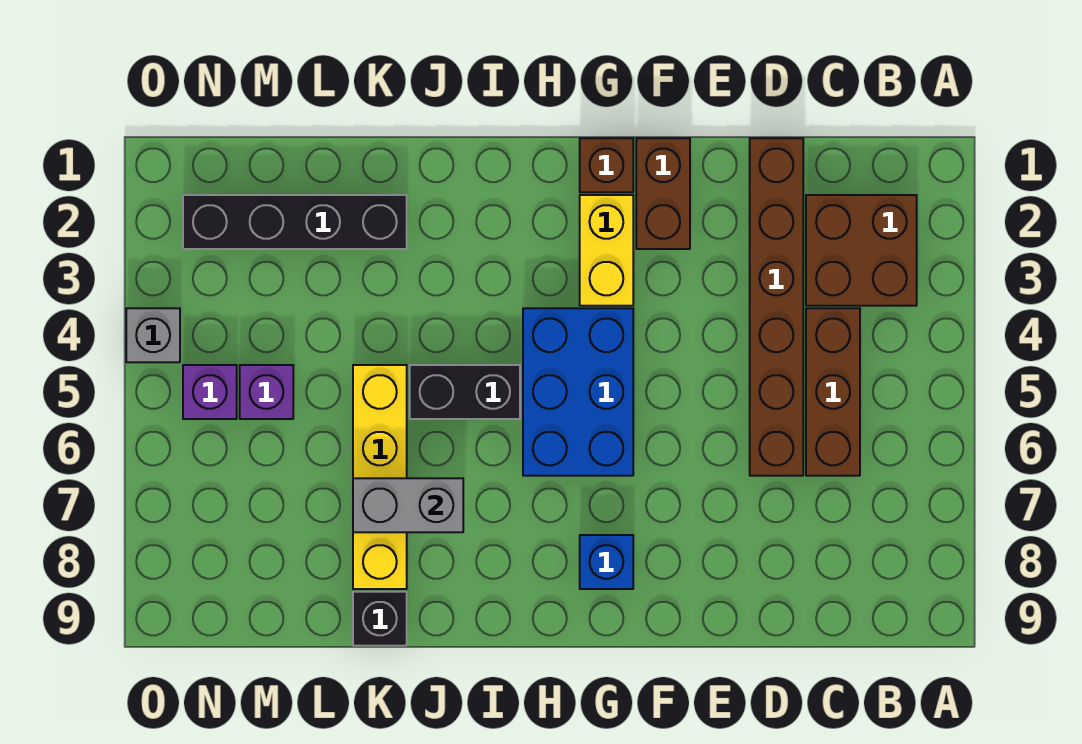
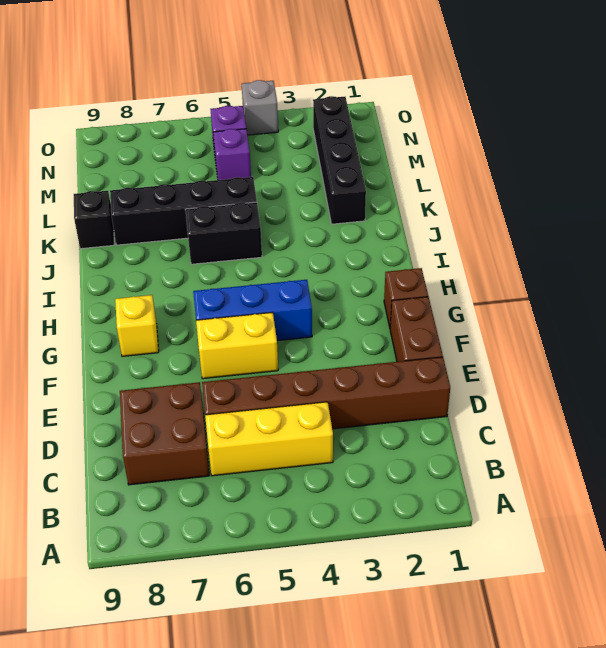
brown brick B2:C3 level 1 -> brown brick C7:D8 level 1
brown brick C4:C6 level 1 -> yellow brick C4:C6 level 1
brown brick F1:F2 level 1 -> brown brick E1:F1 level 1
yellow brick G2:G3 level 1 -> yellow brick F5:F6 level 1
blue brick G4:H6 level 1 -> blue brick G4:G6 level 1
blue brick G8 level 1 -> yellow brick G8 level 1
black brick I5:J5 level 1 -> black brick J5:J6 level 1
grey brick J7:K7 level 2 -> none
yellow brick K5:K8 level 1 -> black brick K5:K8 level 1

